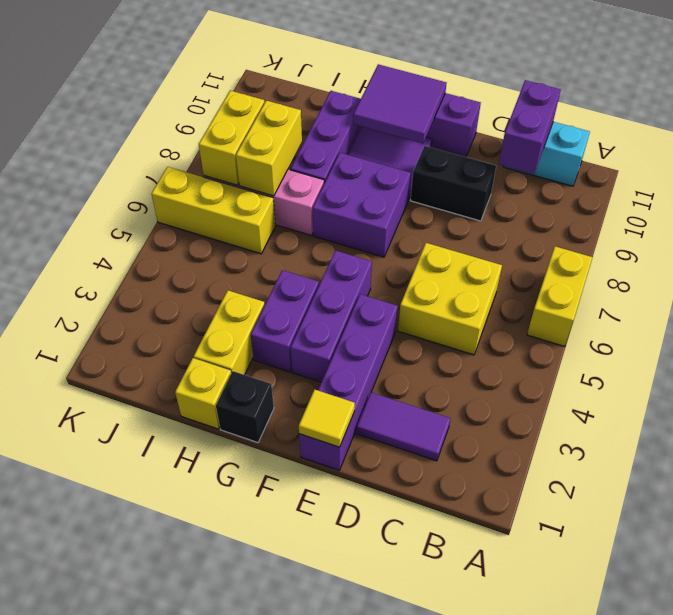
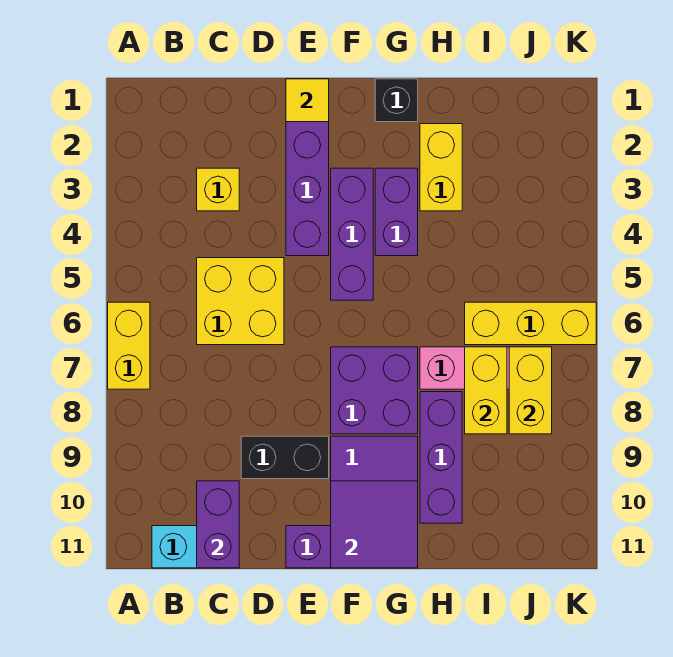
purple tile C2:D2 level 1 -> none
yellow brick H1 level 1 -> yellow brick C3 level 1

